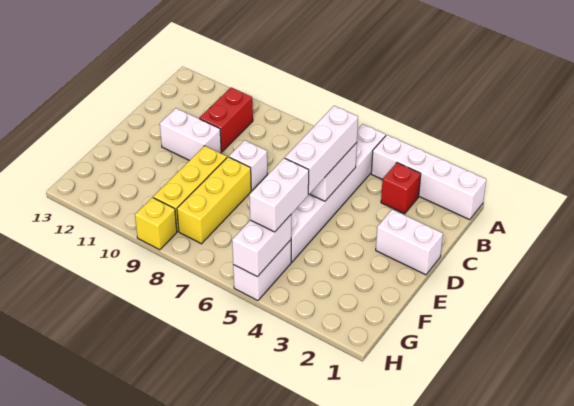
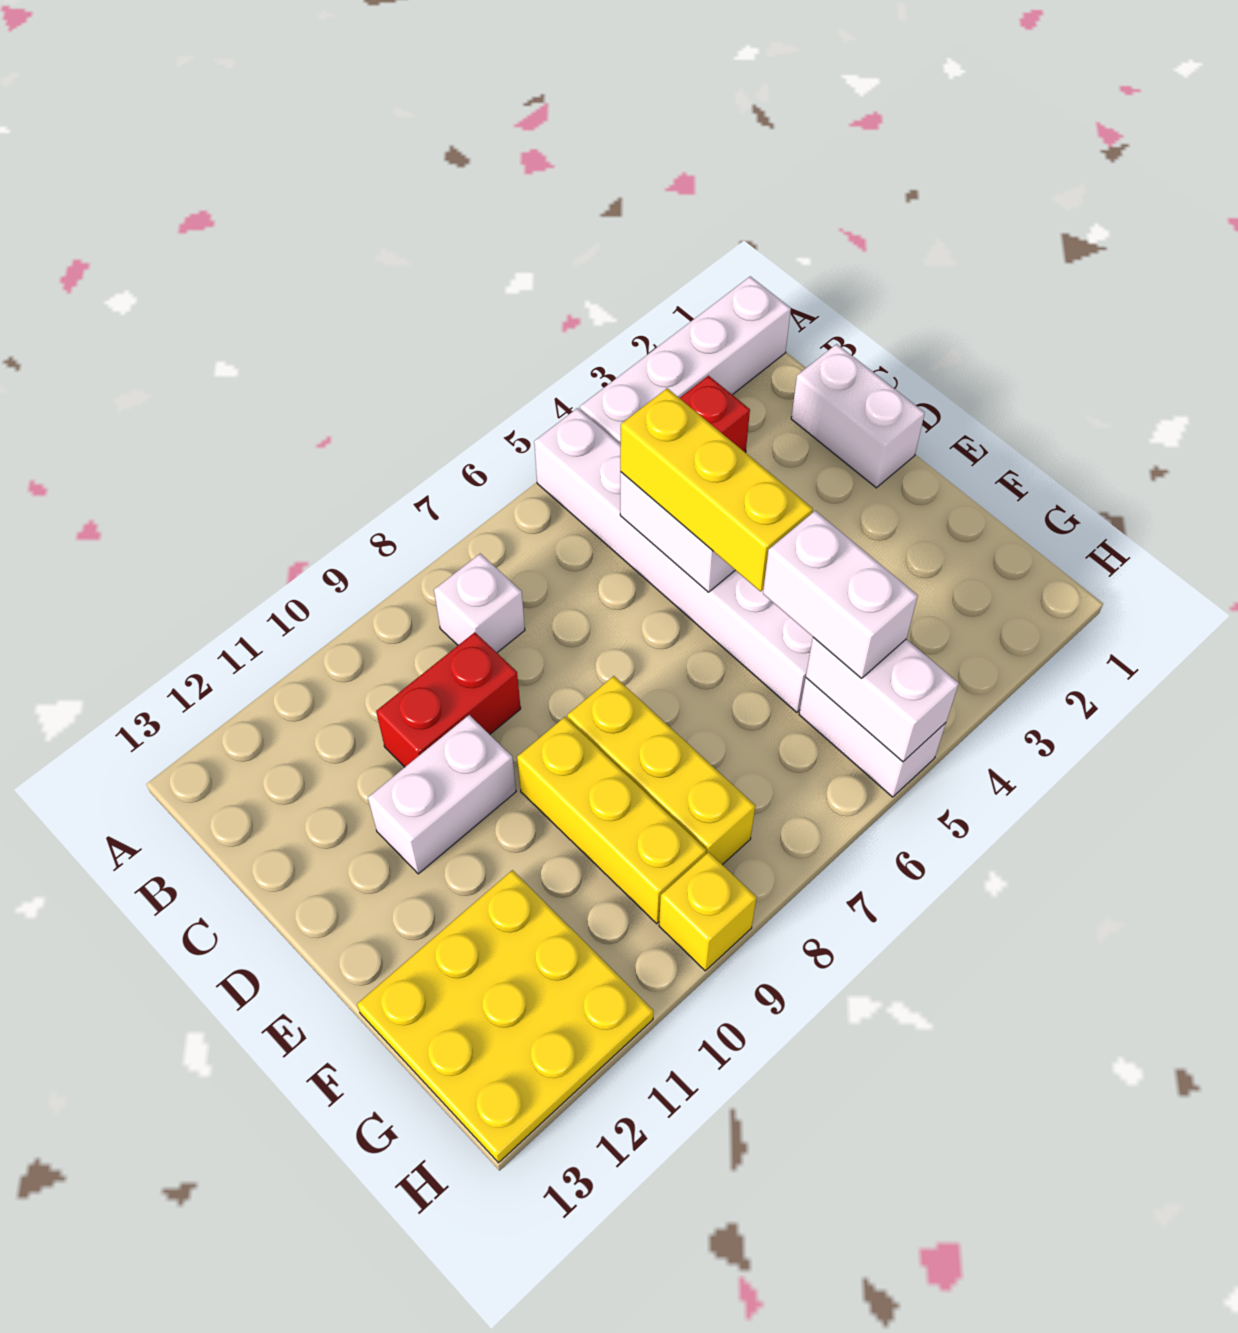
red brick B10:C10 level 1 -> red brick C9:C10 level 1
white brick C5:E5 level 3 -> yellow brick C5:E5 level 3
white brick D1:D2 level 1 -> white brick C1:D1 level 1
white brick D8 level 1 -> white brick B8 level 1
none -> yellow plate F11:H13 level 1

